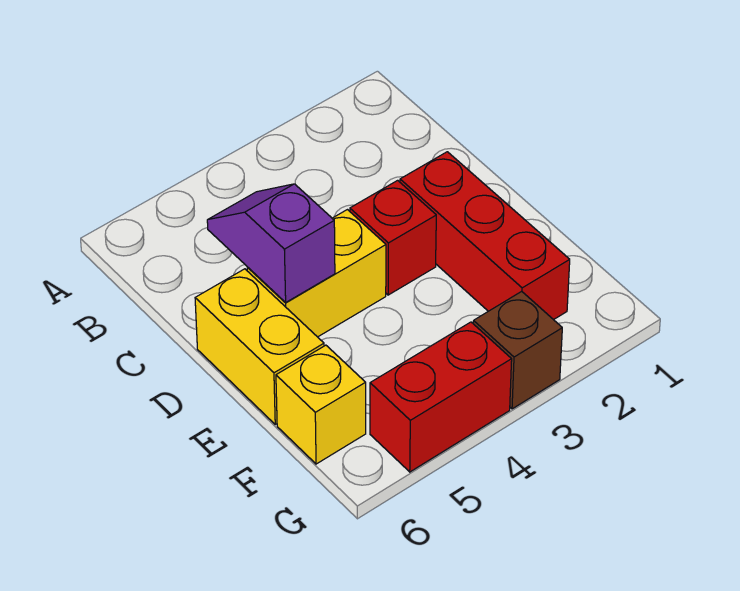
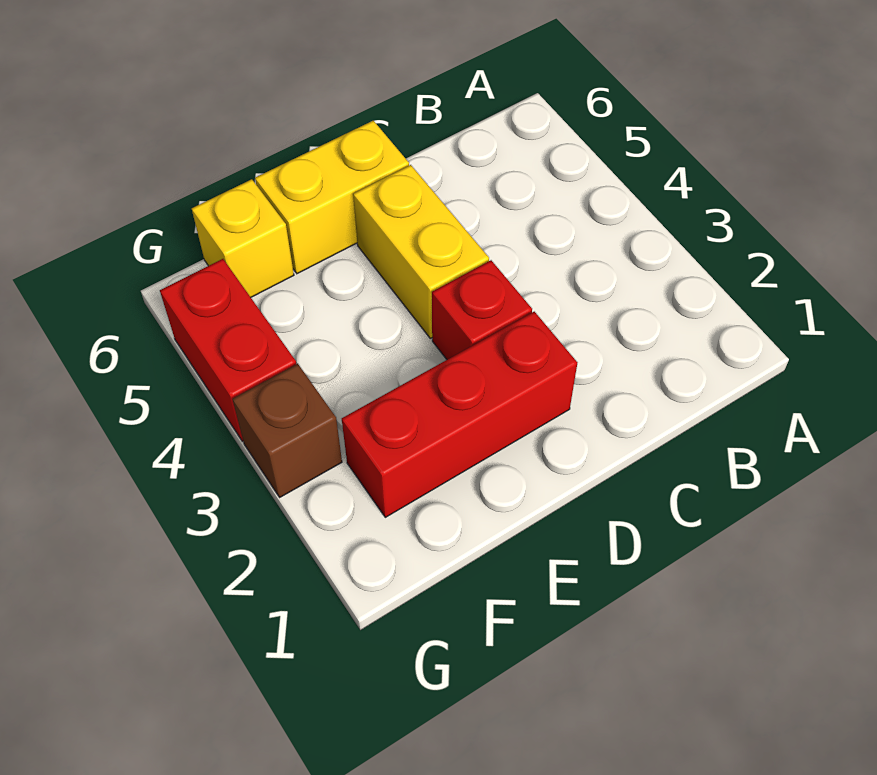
purple slope C5:D5 level 2 top D -> none

